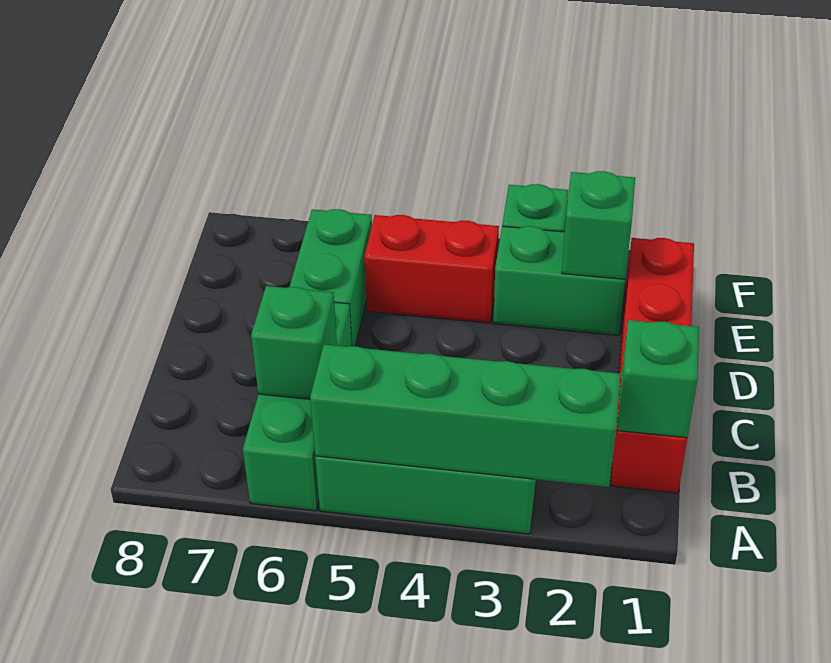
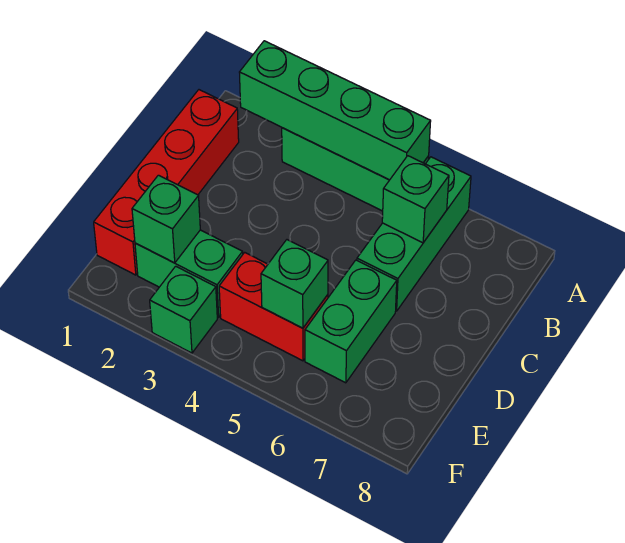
green brick B1 level 2 -> green brick E5 level 2

